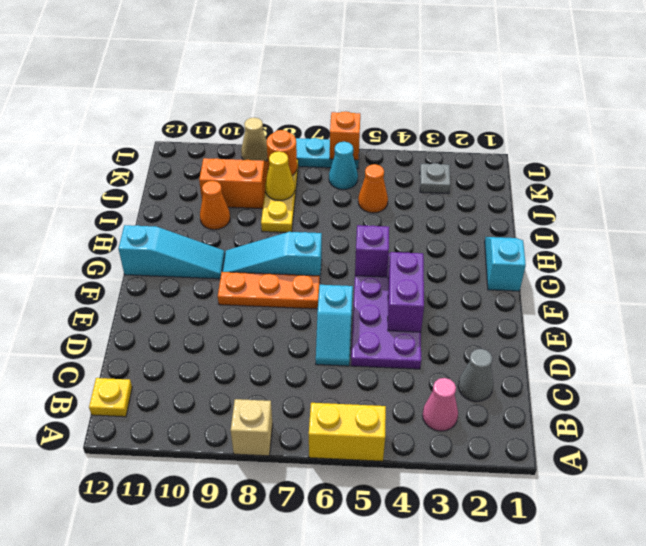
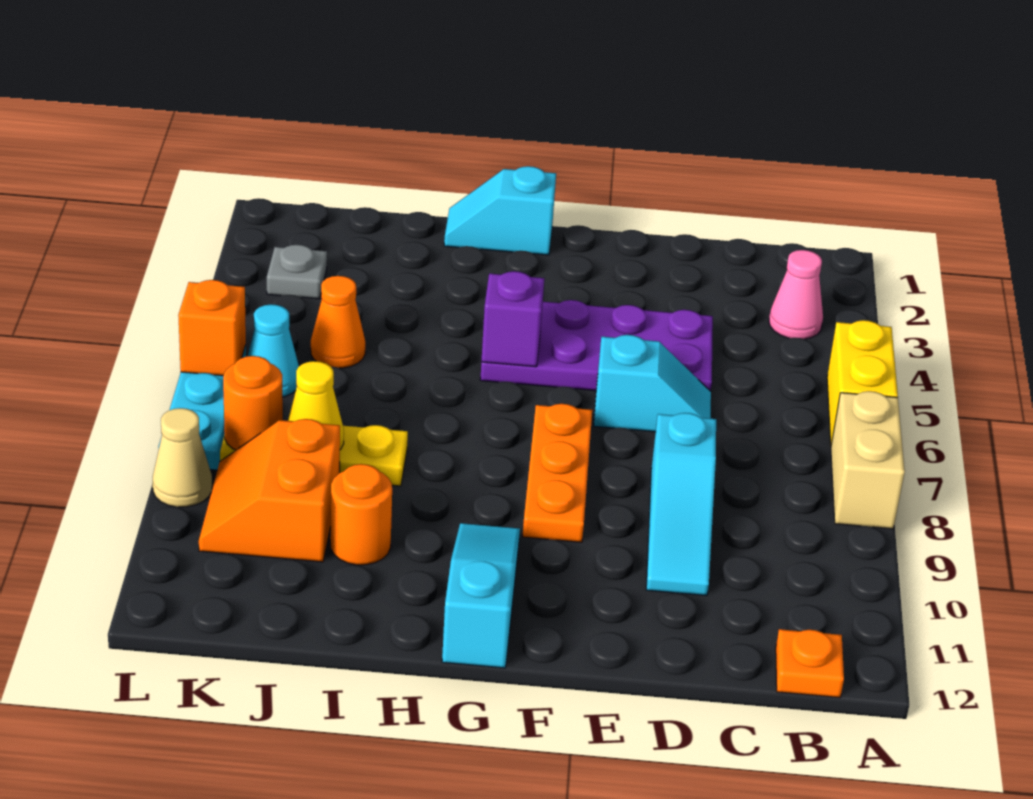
tan brick A8 level 1 -> tan brick A7:A8 level 1
yellow plate B12 level 1 -> orange plate B12 level 1
grey cone C2 level 1 -> none
purple brick E4:F4 level 2 -> none
cyan slope G7:G9 level 1 top 7 -> cyan slope D8:D10 level 1 top 8
orange cone I10 level 1 -> orange round brick I10 level 1

